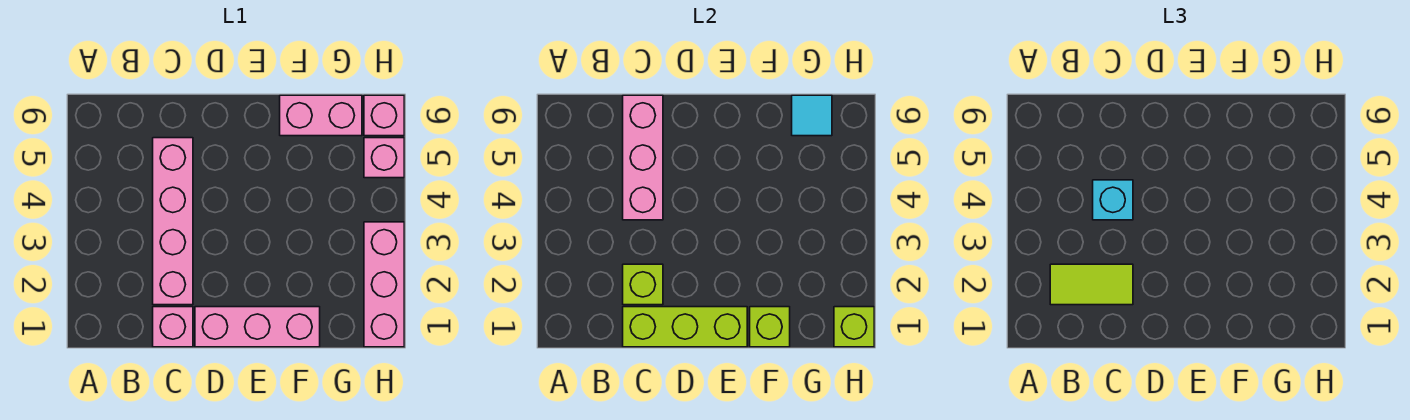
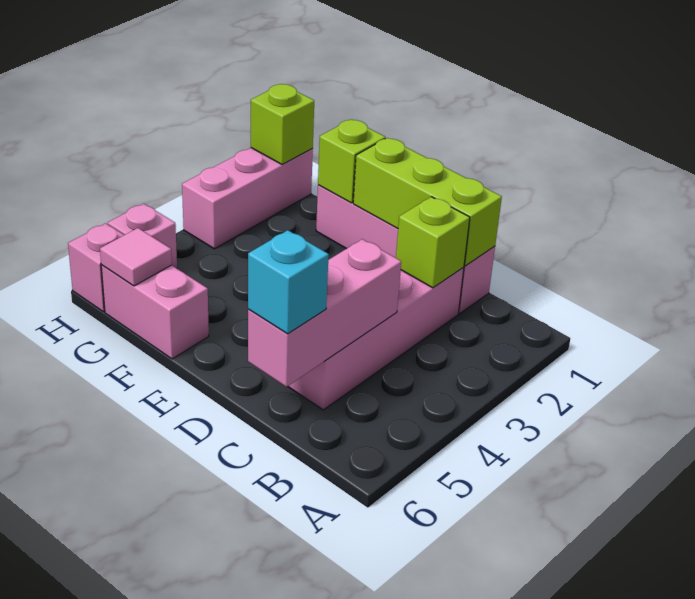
lime tile B2:C2 level 3 -> none
cyan brick C4 level 3 -> cyan brick C6 level 3
cyan tile G6 level 2 -> pink tile G6 level 2

